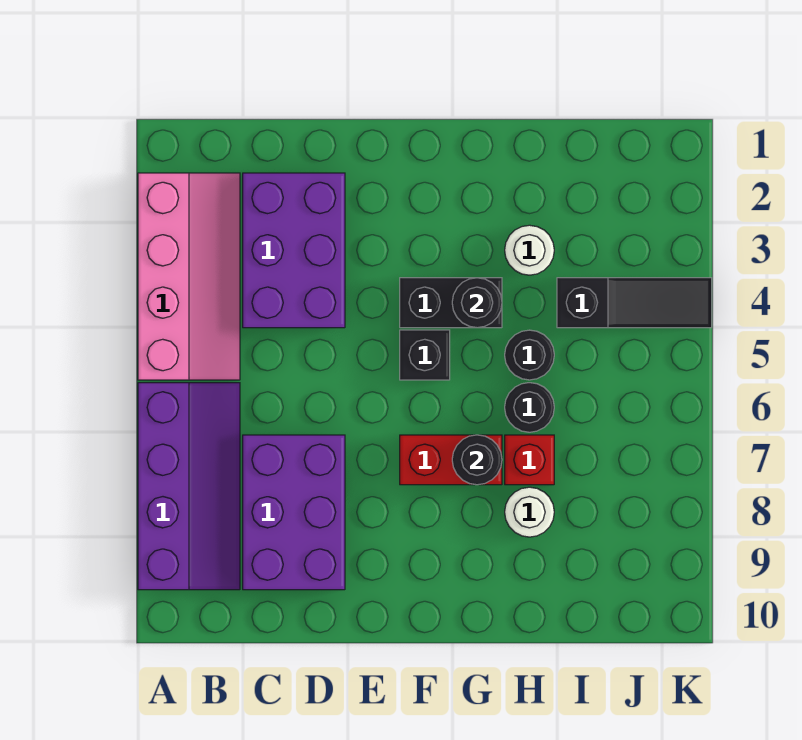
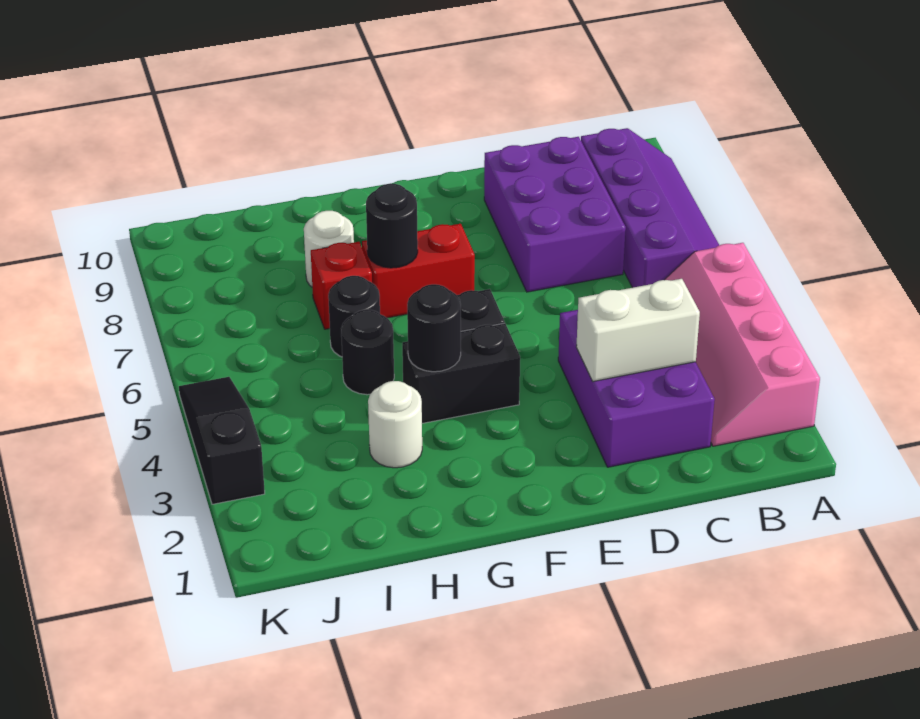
purple slope A6:B9 level 1 top A -> purple slope A6:B9 level 1 top B
none -> white brick C3:D3 level 2
black slope I4:K4 level 1 top I -> black slope K3:K5 level 1 top 3

